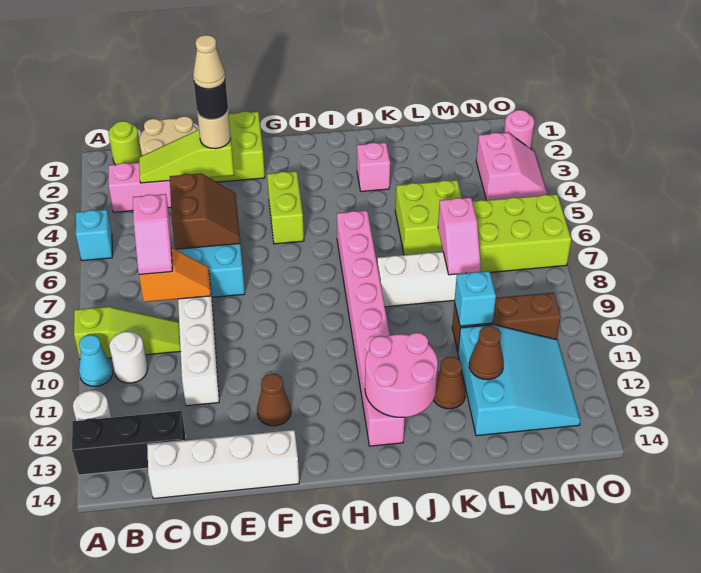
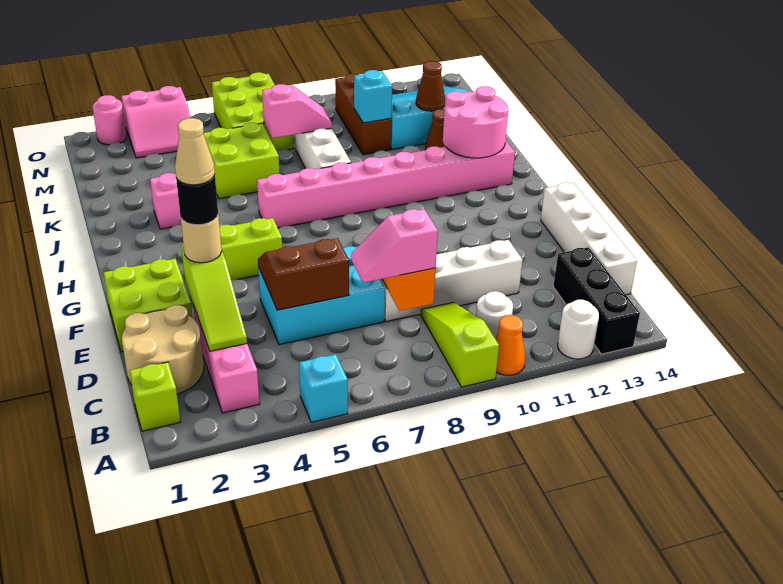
cyan cone A10 level 1 -> orange cone A10 level 1
lime round brick B1 level 1 -> lime brick B1 level 1
pink slope C7:C8 level 3 top 7 -> pink slope C7:C8 level 3 top 8
brown cone F12 level 1 -> none
pink slope N3:O4 level 1 top N -> pink slope N3:O4 level 1 top O

